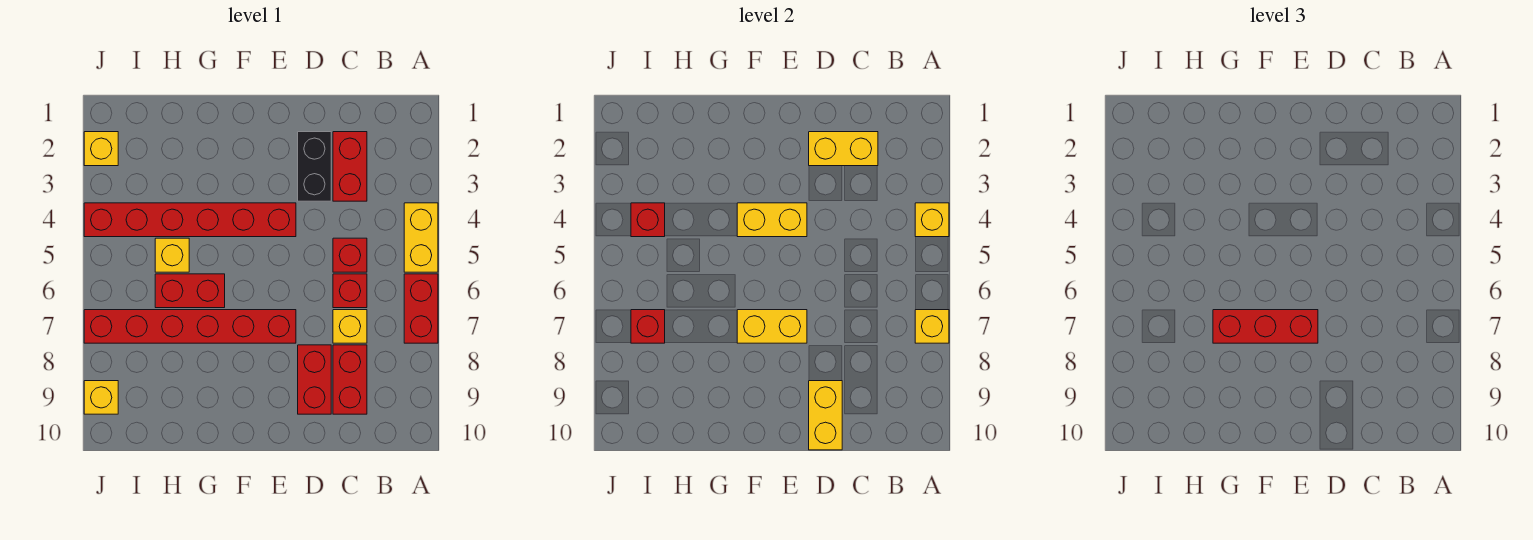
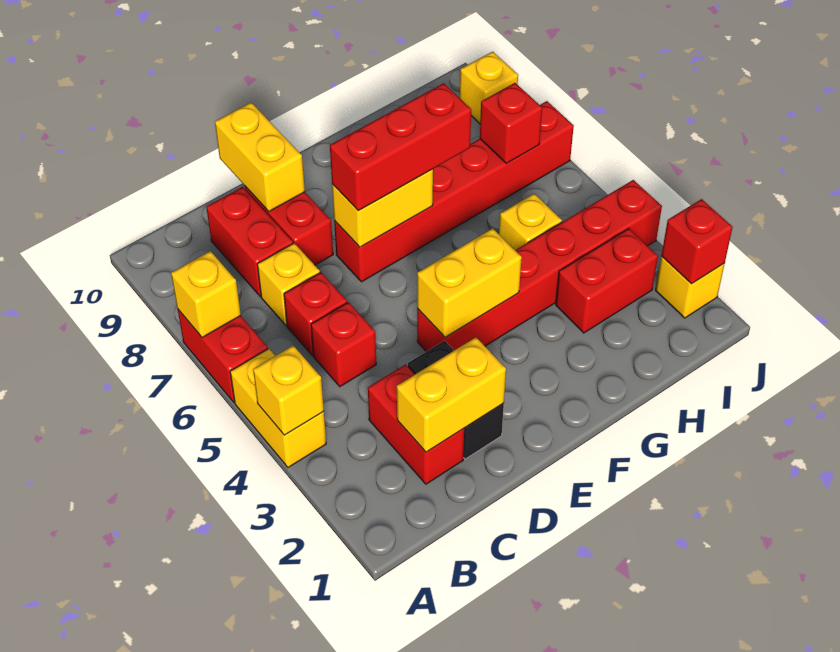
red brick G6:H6 level 1 -> red brick H3:I3 level 1
red brick I4 level 2 -> red brick J2 level 2

